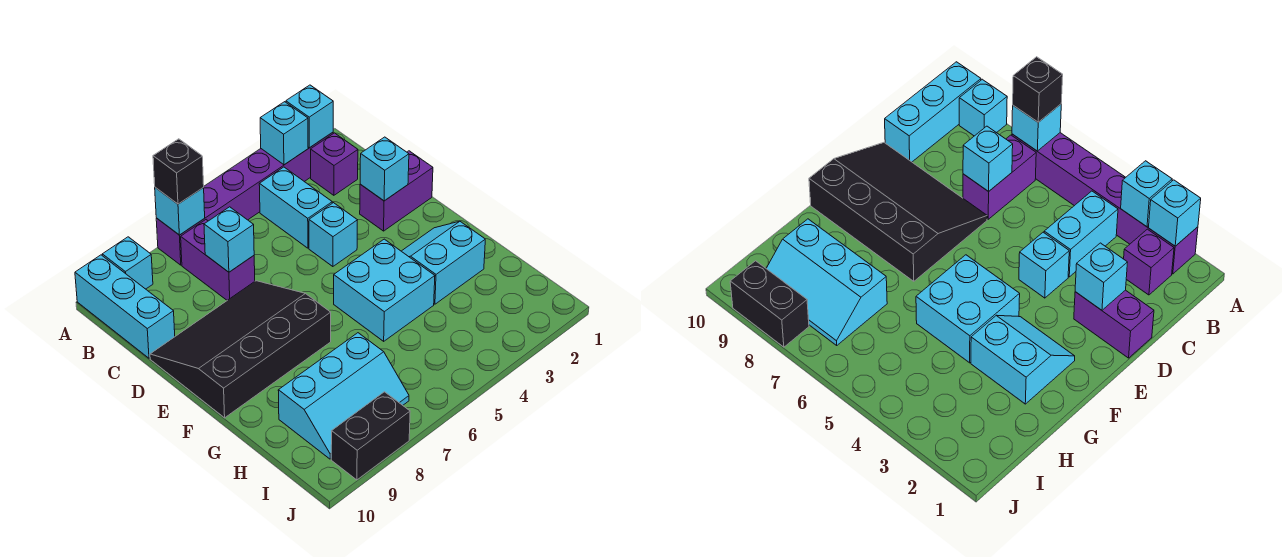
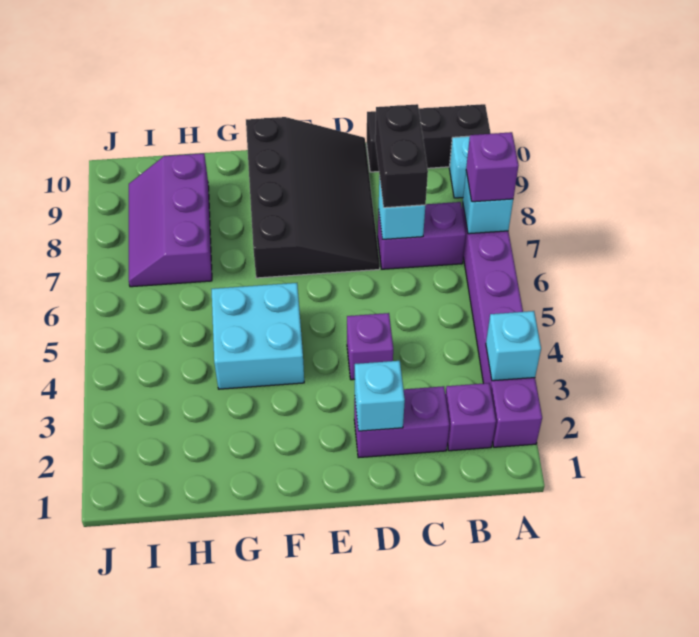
cyan brick A2 level 2 -> none
black brick A7 level 3 -> purple brick A7 level 3
cyan brick A10:C10 level 1 -> black brick A10:C10 level 1
cyan brick B4:C4 level 1 -> none
purple brick D1:D2 level 1 -> purple brick C2:D2 level 1
cyan brick D4 level 1 -> purple brick D4 level 1
cyan slope F2:G3 level 1 top G -> none
cyan slope H7:I9 level 1 top H -> purple slope H7:I9 level 1 top H
black brick J8:J9 level 1 -> black brick C7:C8 level 3

